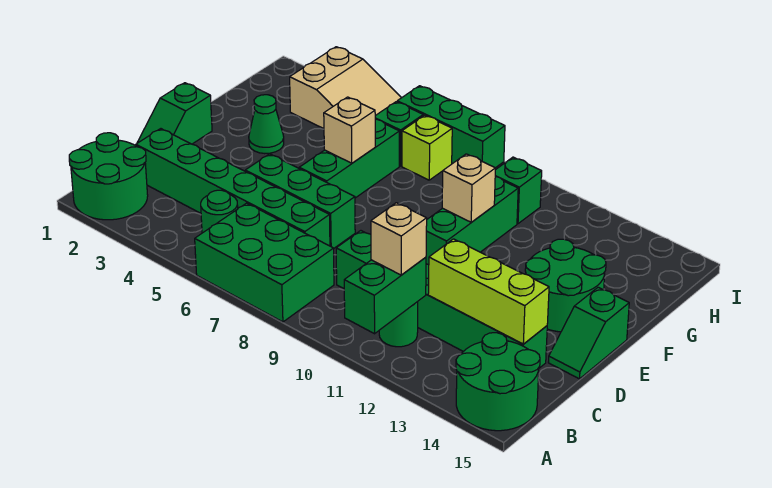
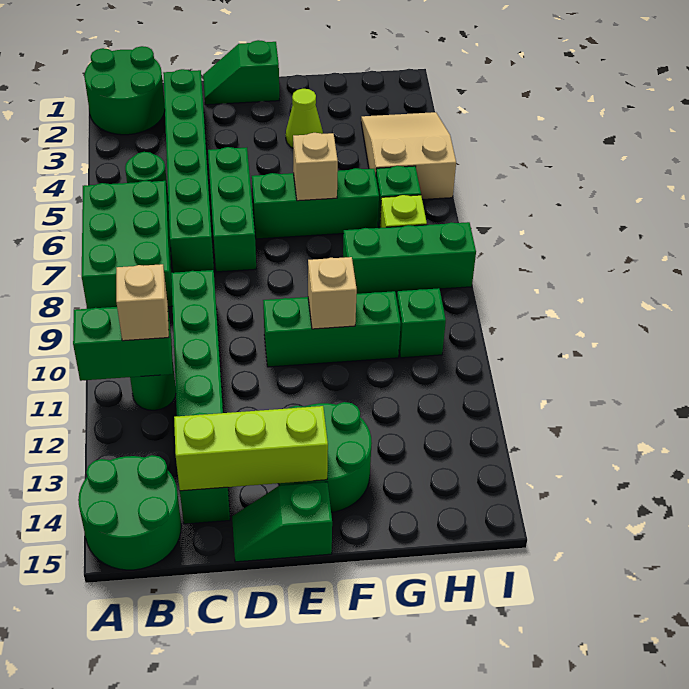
lime brick C12:C14 level 2 -> lime brick C14:E14 level 2
green cone F3 level 1 -> lime cone F3 level 1
tan slope H3:I5 level 1 top 3 -> tan slope H3:I5 level 1 top 5
green brick I6:I8 level 1 -> green brick G8:I8 level 1

